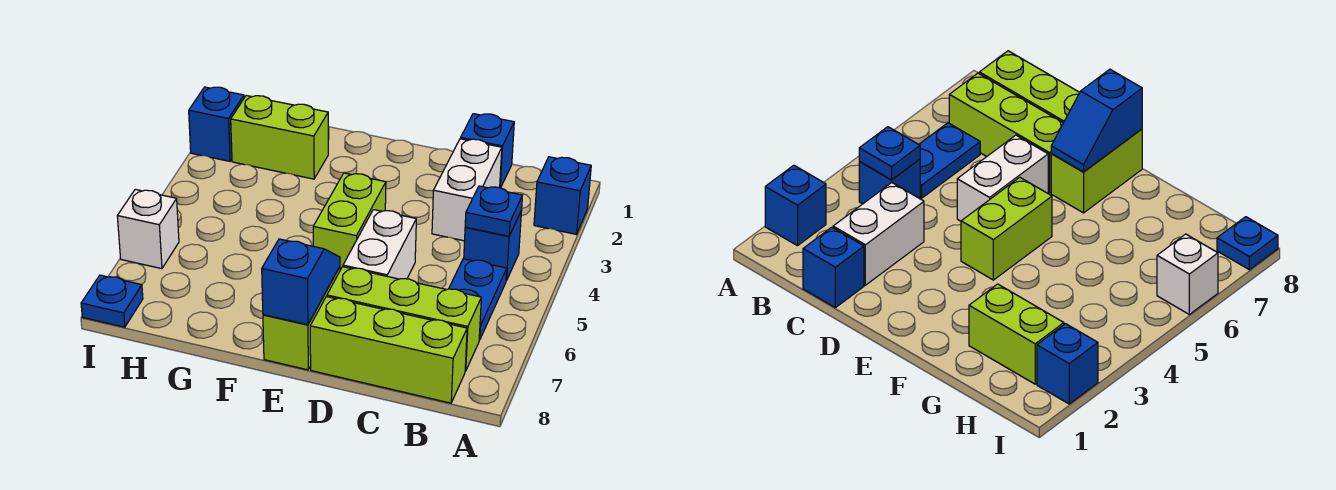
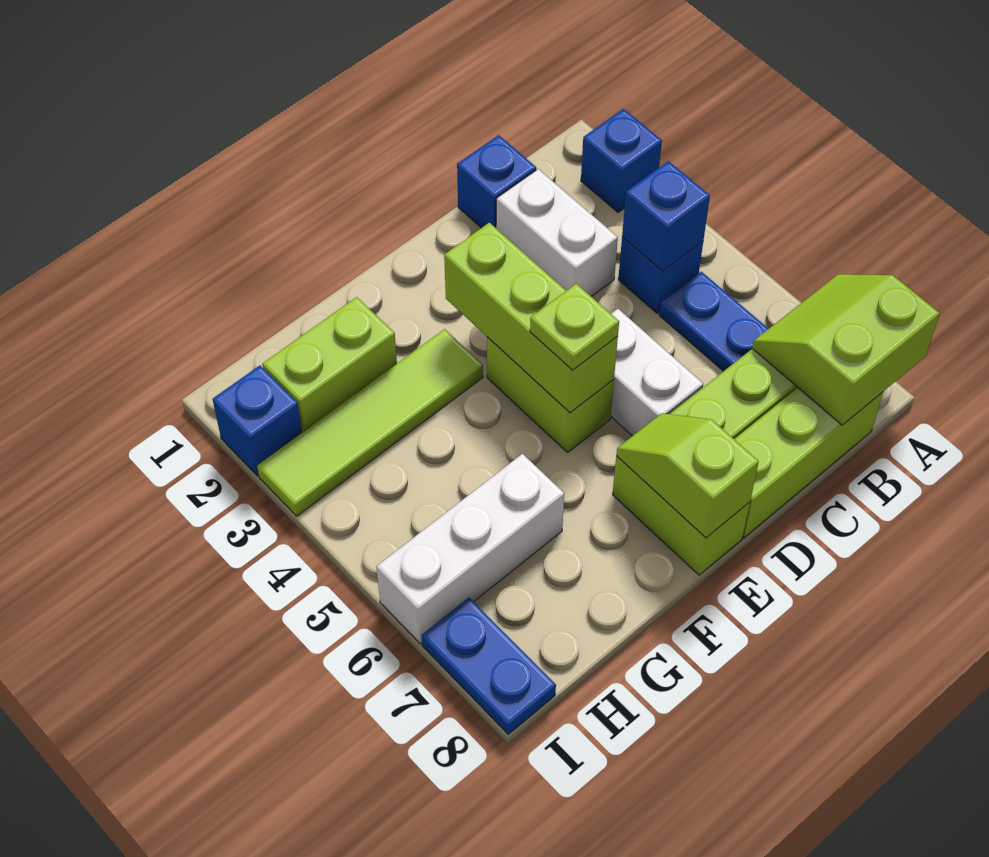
none -> lime slope A7:B8 level 2 top 8
blue plate B4 level 2 -> blue brick B4 level 2
none -> lime brick E3:E5 level 2
none -> lime plate E5 level 3
blue slope E7:E8 level 2 top 8 -> lime slope E7:E8 level 2 top 8
none -> lime tile F3:I3 level 1
white brick I6 level 1 -> white brick G6:I6 level 1
blue plate I8 level 1 -> blue plate I7:I8 level 1

